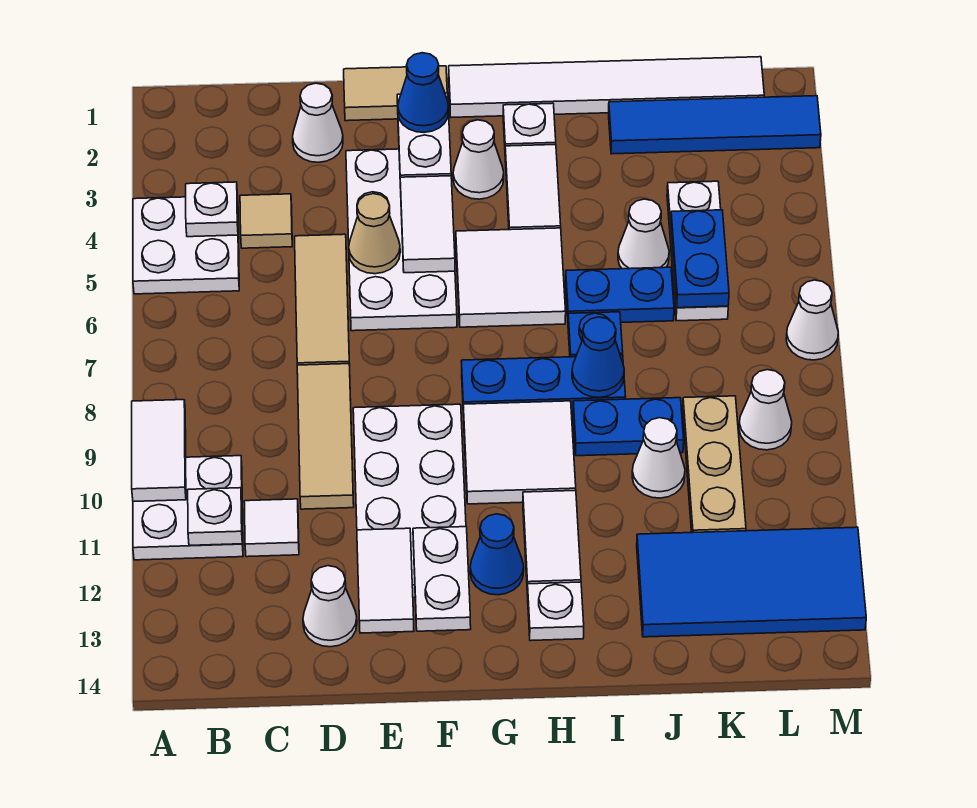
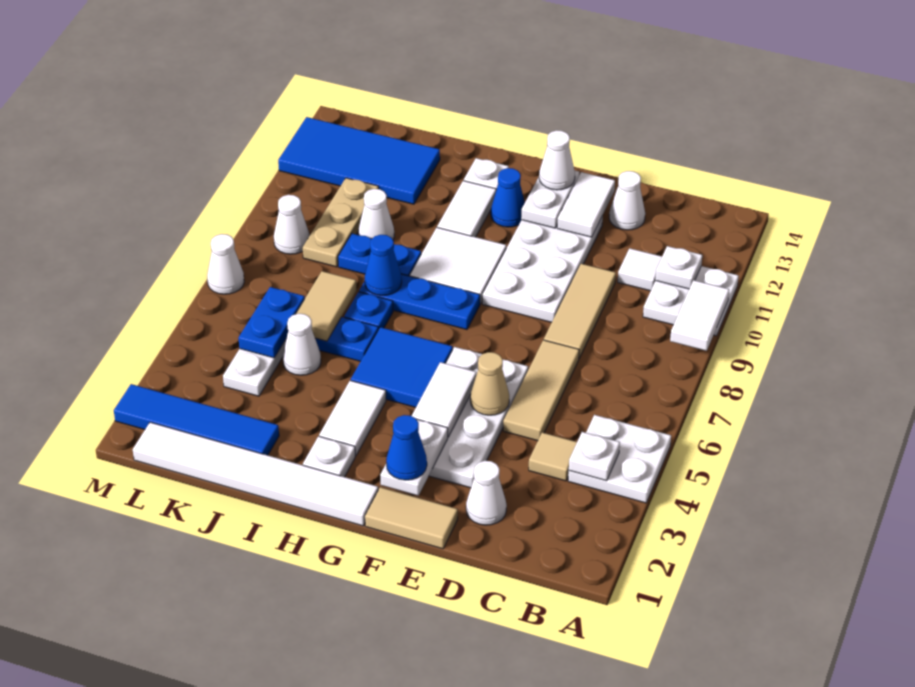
white cone G3 level 1 -> white cone F13 level 3
white tile G5:H6 level 1 -> blue tile G5:H6 level 1
none -> tan tile J6:J7 level 2

